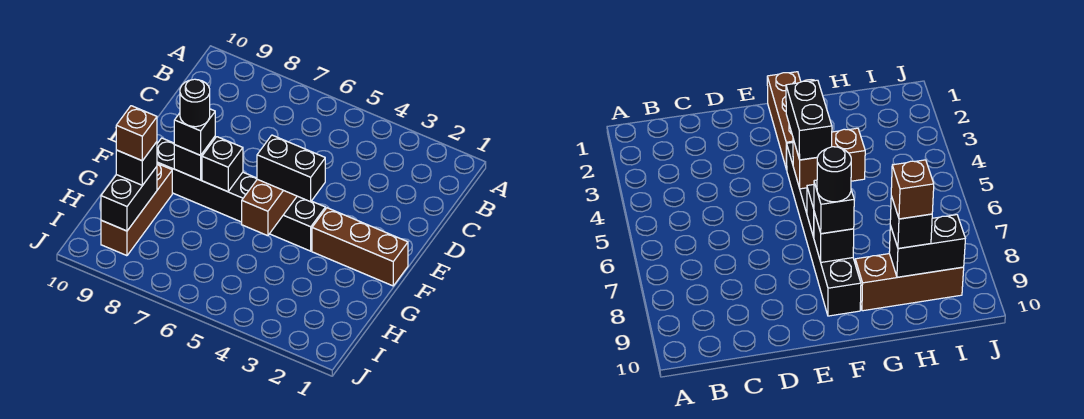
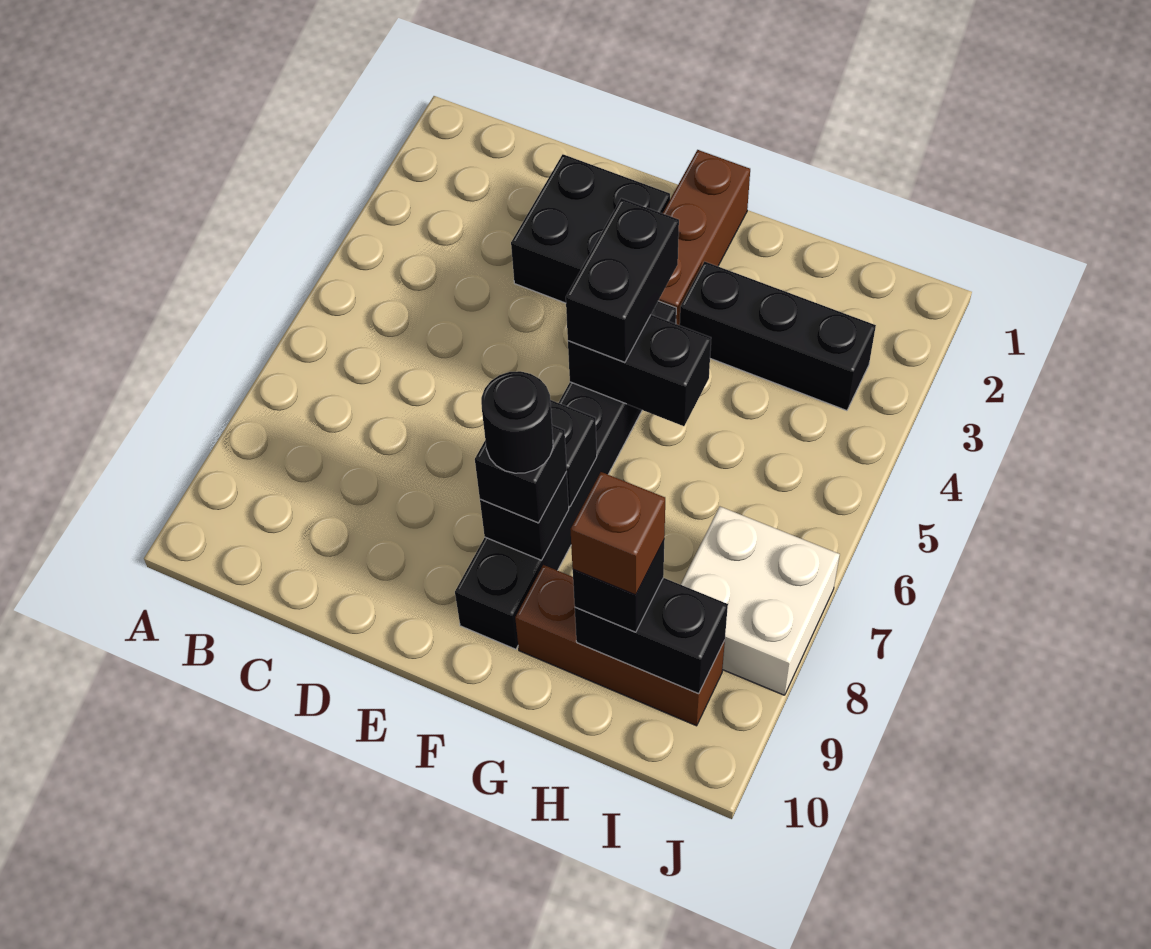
none -> black brick D2:E3 level 1
brown brick F5:G5 level 2 -> black brick F5:G5 level 2
none -> black brick G3:I3 level 1
none -> white brick I7:J8 level 1

